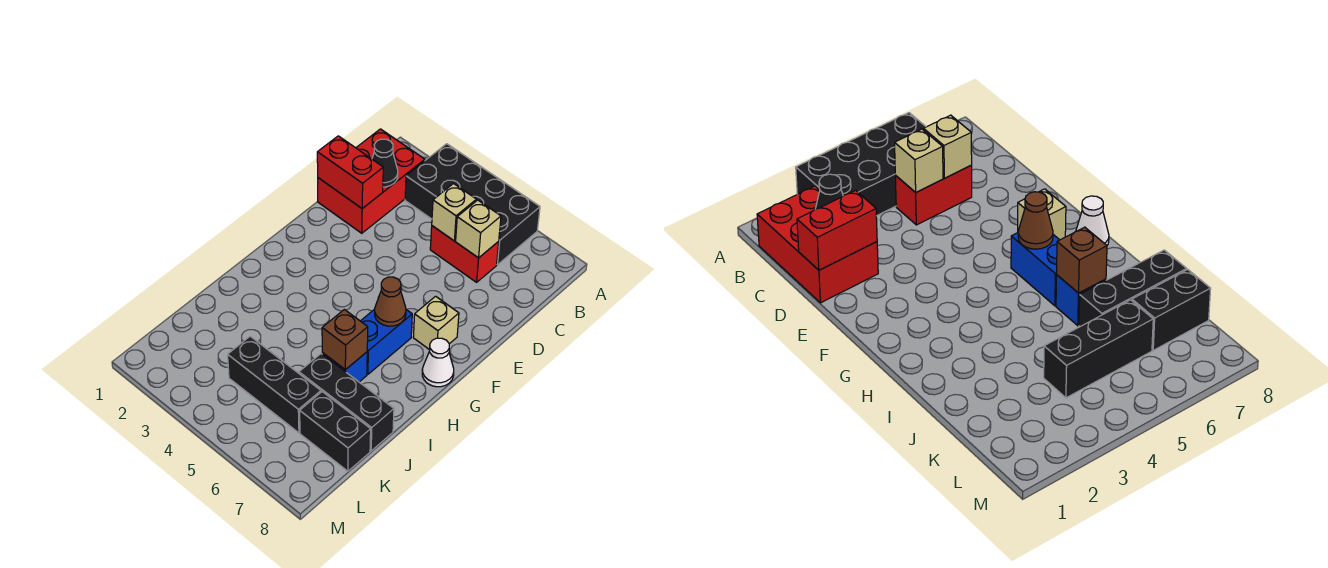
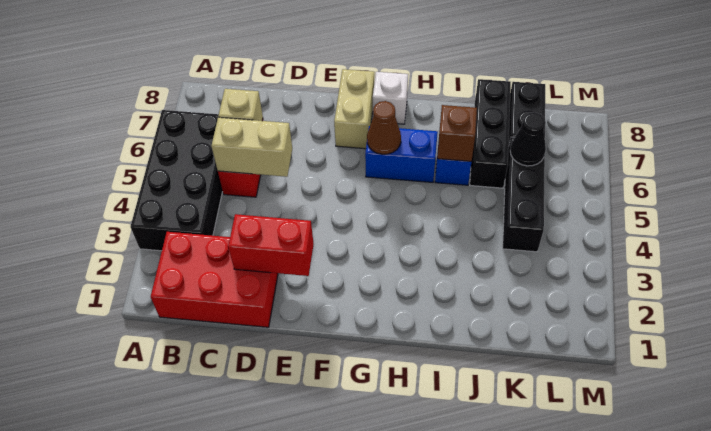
black cone C2 level 2 -> black cone K6 level 2
tan brick C5 level 2 -> tan brick C5:D5 level 2
red brick D1:D2 level 2 -> red brick D2:E2 level 2
tan brick F7 level 1 -> tan brick F7:F8 level 1
white cone G8 level 1 -> white brick G8 level 1

